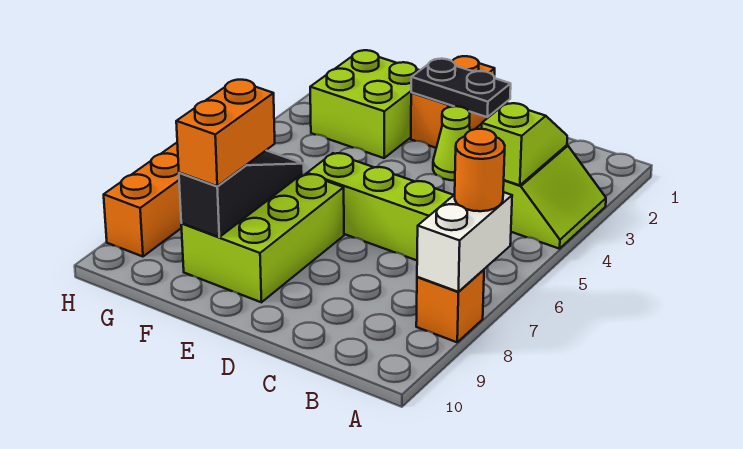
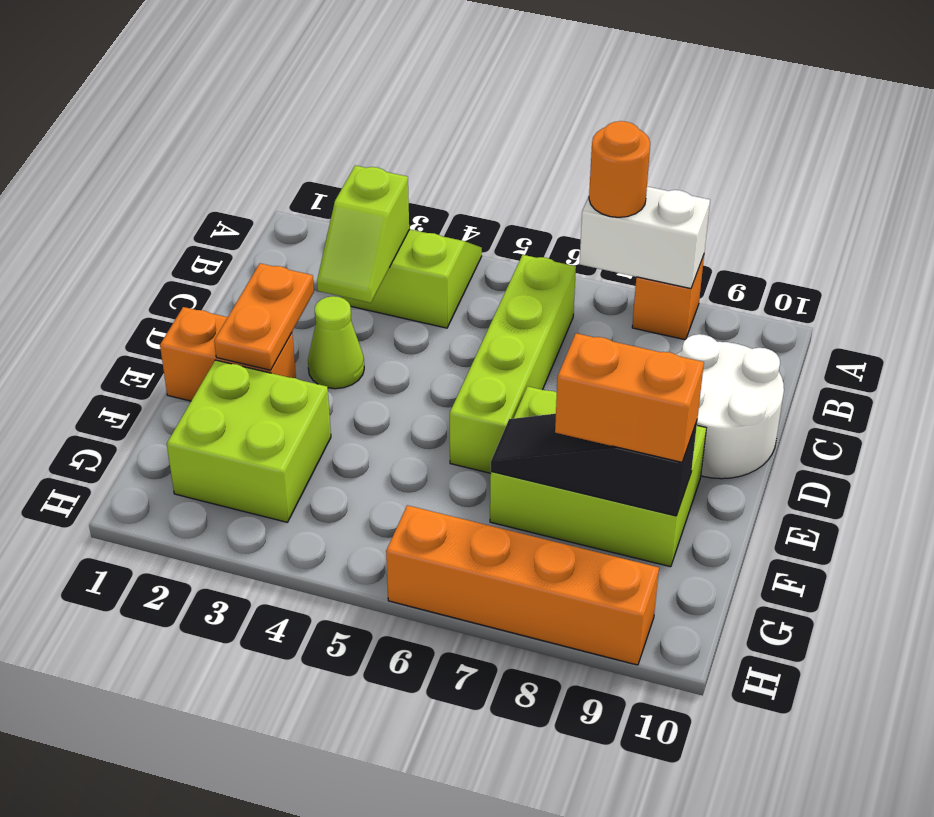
lime slope B3:B4 level 2 top 4 -> lime slope B3:C3 level 2 top B
none -> white round brick C9:D10 level 1
black plate D2:E2 level 2 -> orange plate D2:E2 level 2

